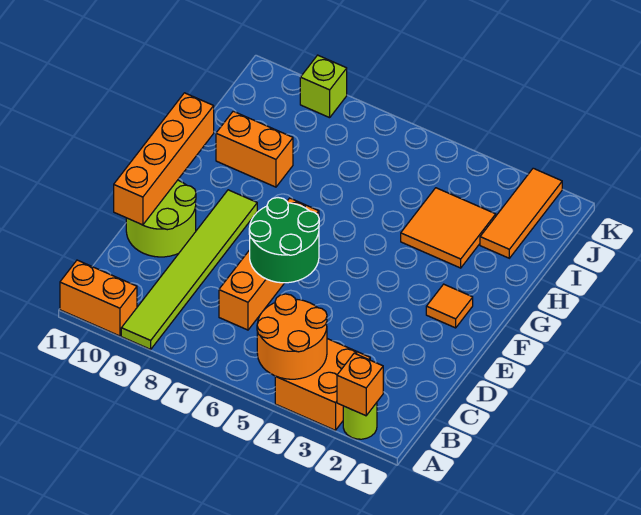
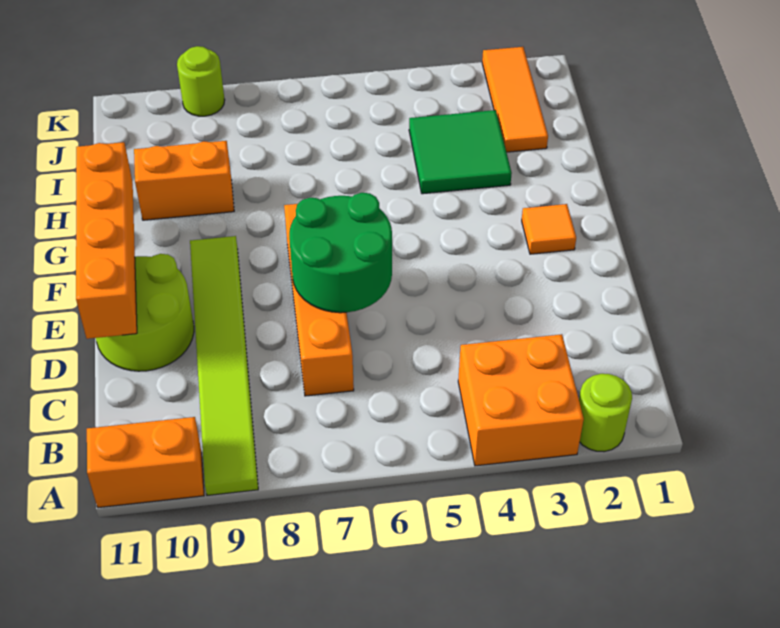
orange brick A2 level 2 -> none
orange round brick A4:B5 level 2 -> none
orange tile H3:I4 level 1 -> green tile H3:I4 level 1
lime brick K9 level 1 -> lime round brick K9 level 1

